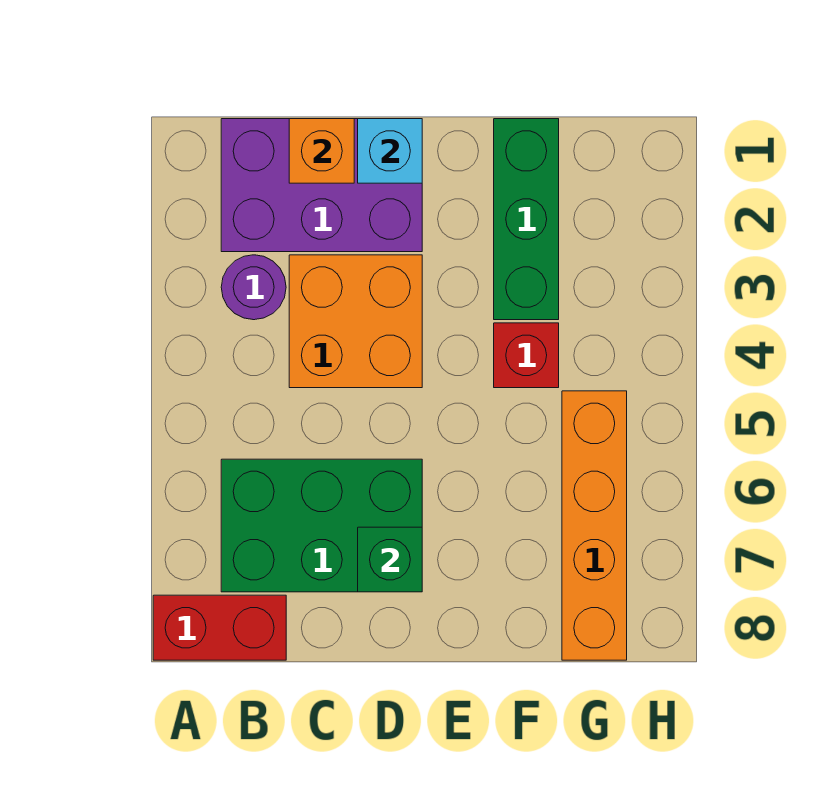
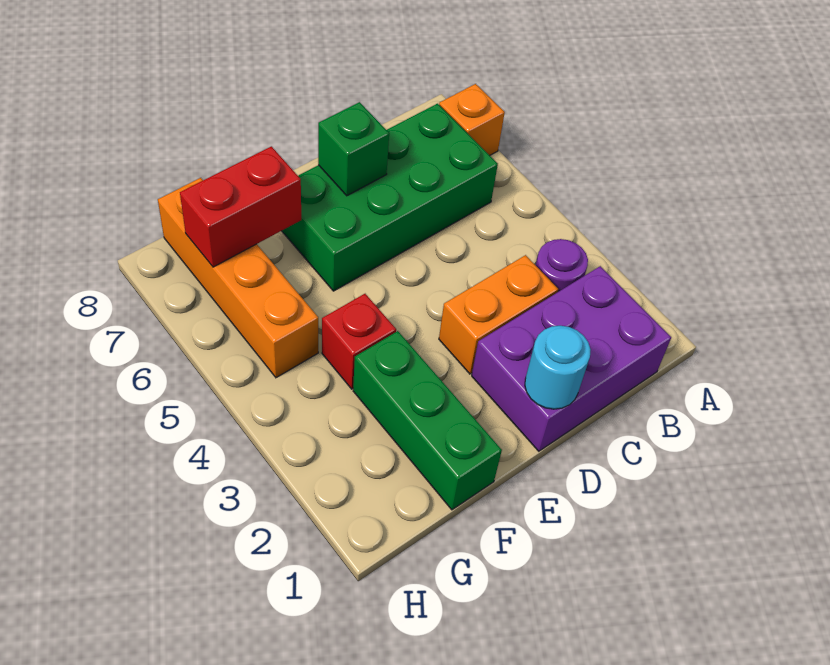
red brick A8:B8 level 1 -> red brick F7:G7 level 2
green brick B6:D7 level 1 -> green brick B6:E7 level 1
orange brick C1 level 2 -> orange brick A7 level 1
orange brick C3:D4 level 1 -> orange brick C3:D3 level 1
cyan brick D1 level 2 -> cyan round brick D1 level 2

